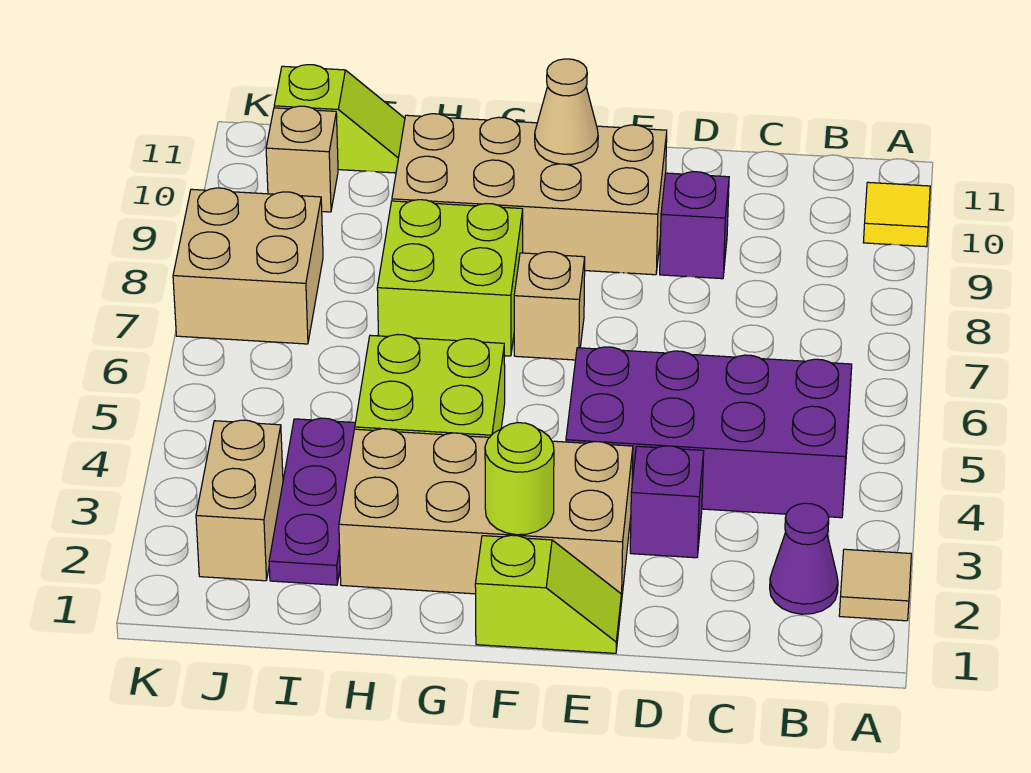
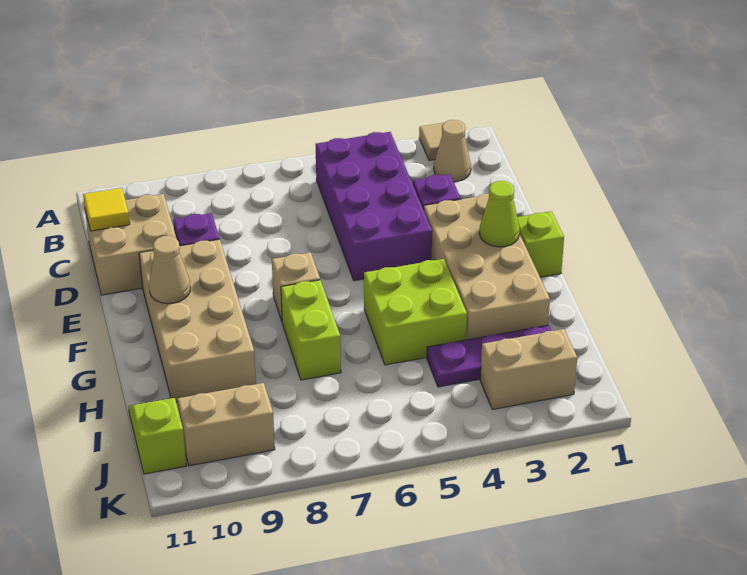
yellow tile A10 level 1 -> yellow tile C11 level 2
purple cone B2 level 1 -> tan cone B2 level 1
lime round brick F2 level 2 -> lime cone F2 level 2
lime brick G7:H8 level 1 -> lime brick G7:H7 level 1
tan brick J7:K8 level 1 -> tan brick C10:D11 level 1
tan brick J10 level 1 -> tan brick J9:J10 level 1

